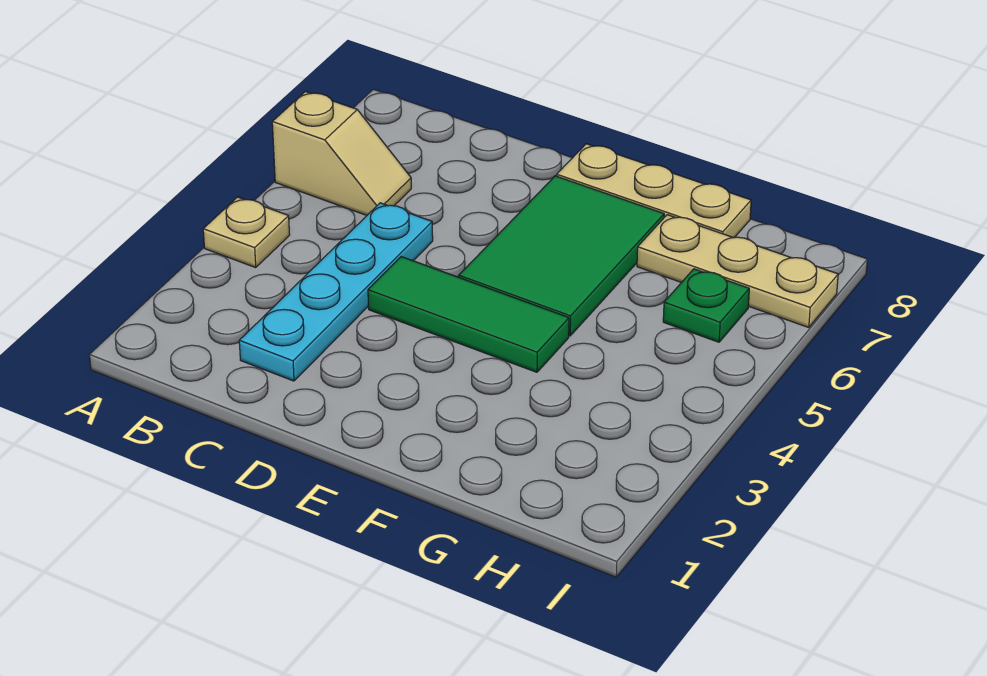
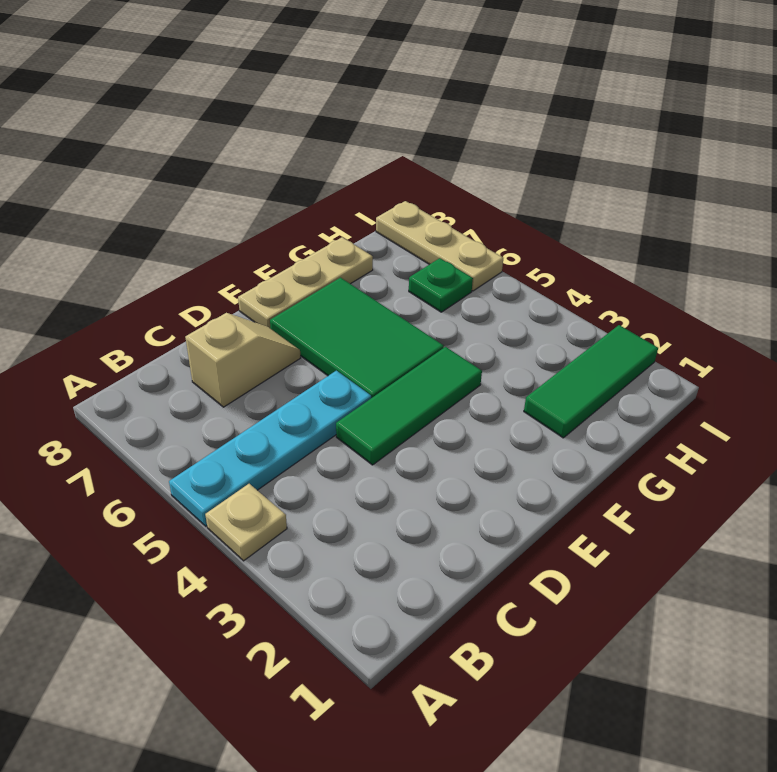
tan slope A6:B6 level 1 top A -> tan slope C7:D7 level 1 top C
cyan plate C2:C5 level 1 -> cyan plate A5:D5 level 1
none -> green tile G2:I2 level 1
tan plate G7:I7 level 1 -> tan plate I6:I8 level 1

